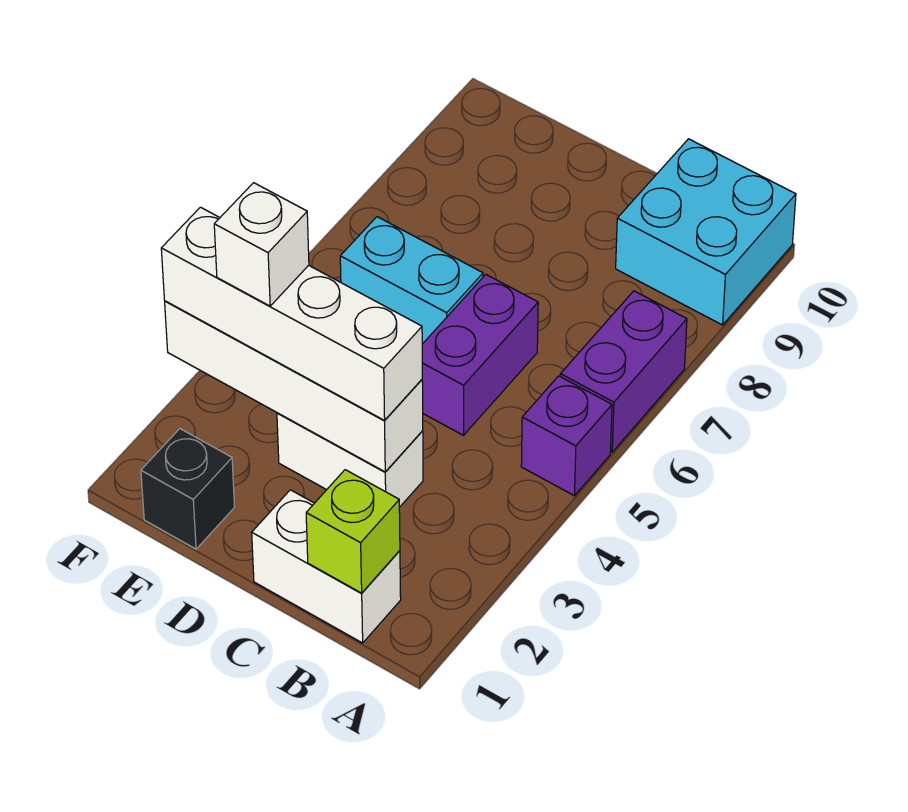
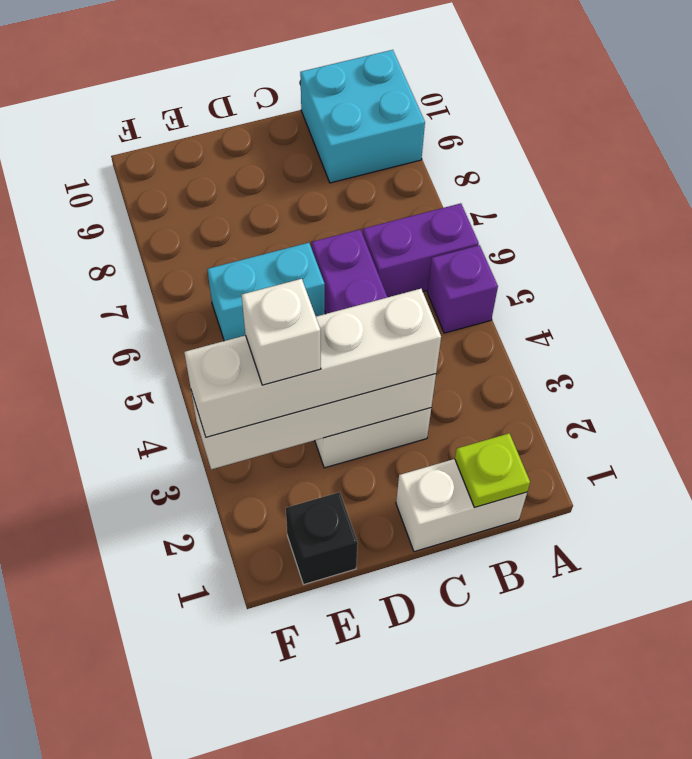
purple brick A6:A7 level 1 -> purple brick A6:B6 level 1
lime brick B1 level 2 -> lime plate B1 level 2

